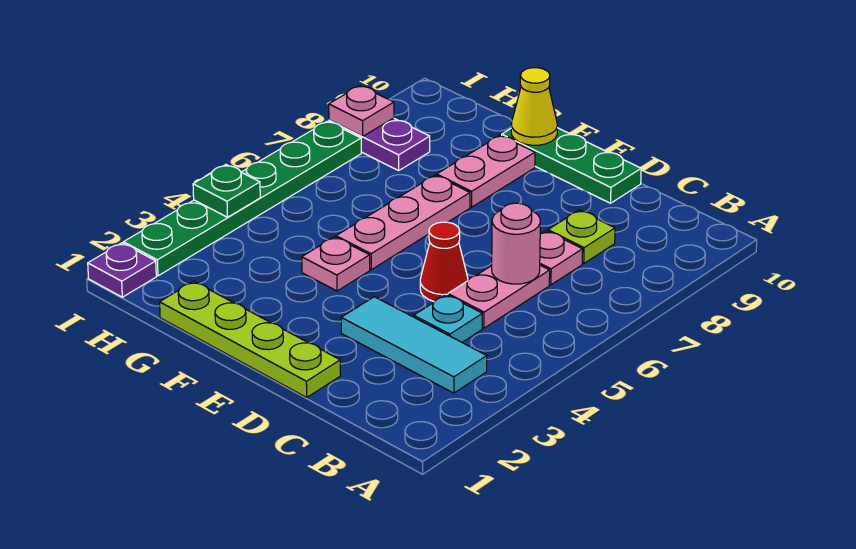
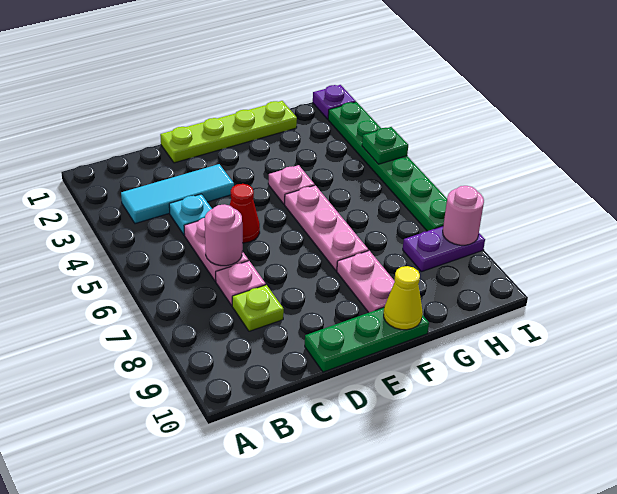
pink plate I8 level 2 -> pink round brick I8 level 2

